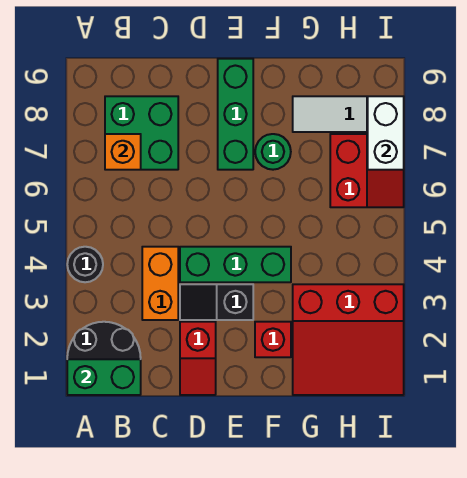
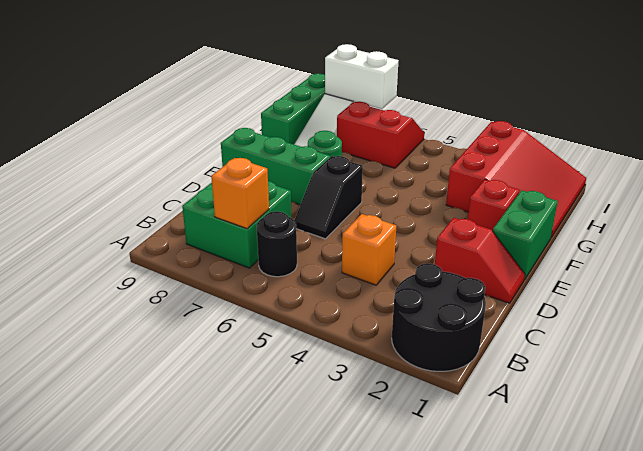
green brick A1:B1 level 2 -> green brick E1:F1 level 1
black round brick A4 level 1 -> black round brick B6 level 1
orange brick C3:C4 level 1 -> orange brick C4 level 1
black slope D3:E3 level 1 top E -> black slope D6:E6 level 1 top E
green brick D4:F4 level 1 -> green brick G9:I9 level 1

